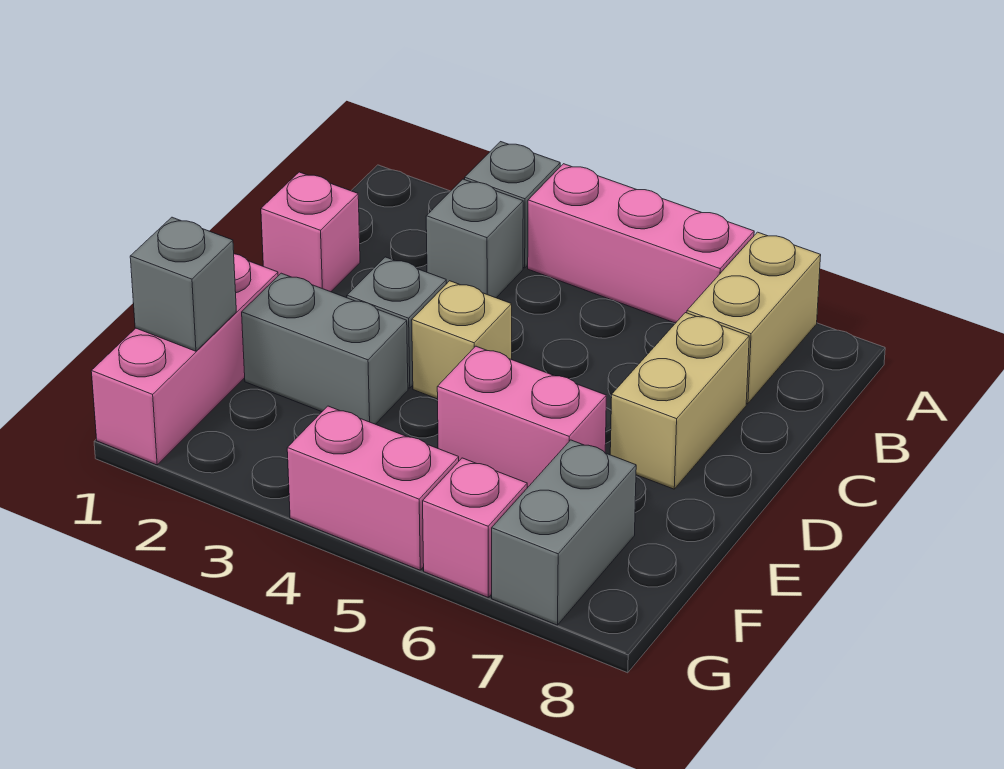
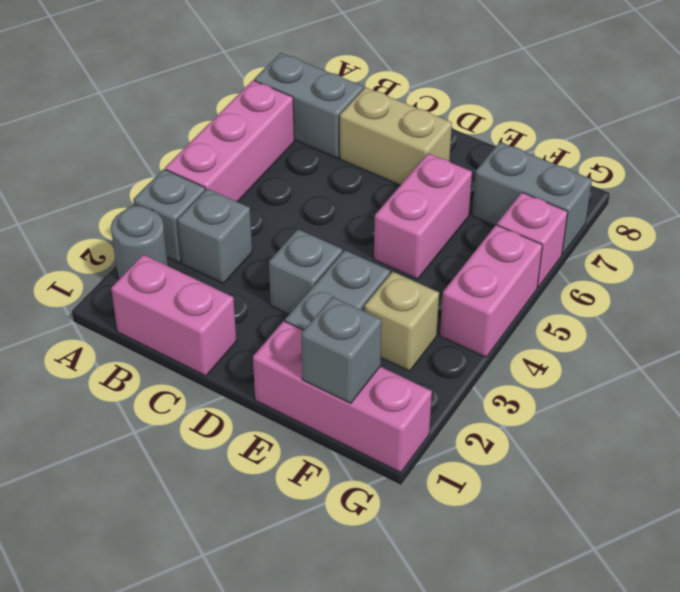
none -> grey round brick A2 level 1
tan brick A7:B7 level 1 -> grey brick A7:B7 level 1
pink brick C1 level 1 -> pink brick B1:C1 level 1
tan brick D4 level 1 -> tan brick F3 level 1

